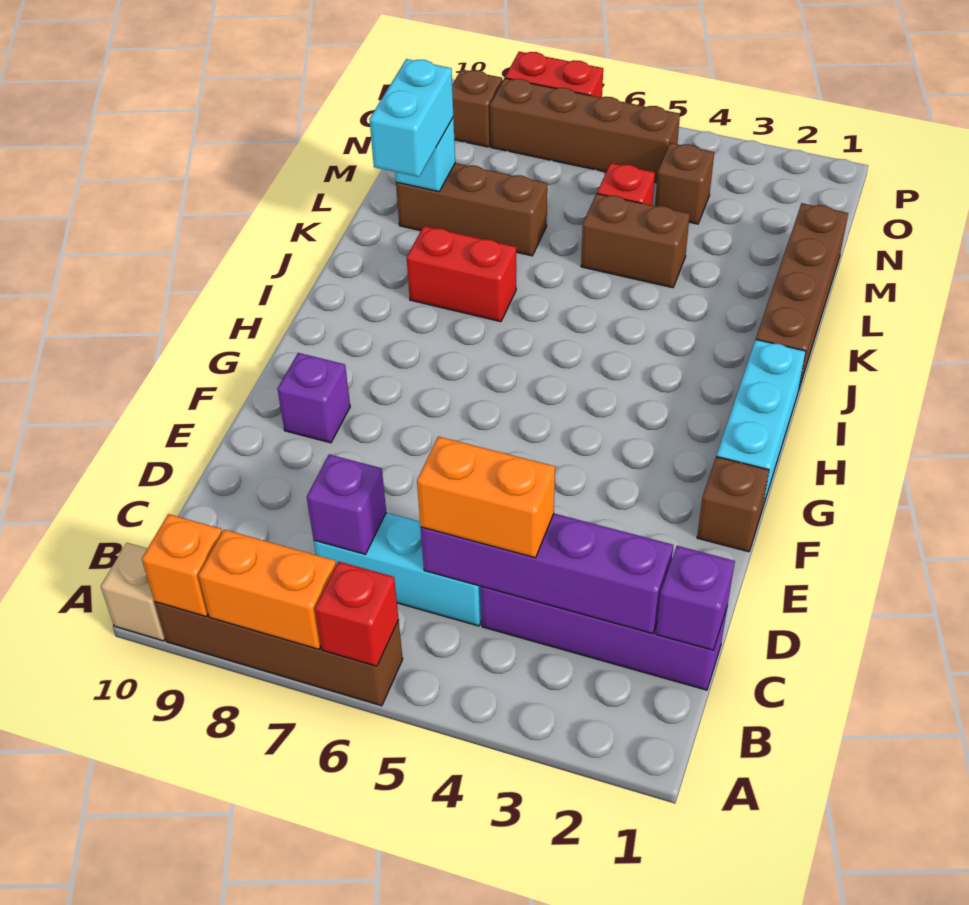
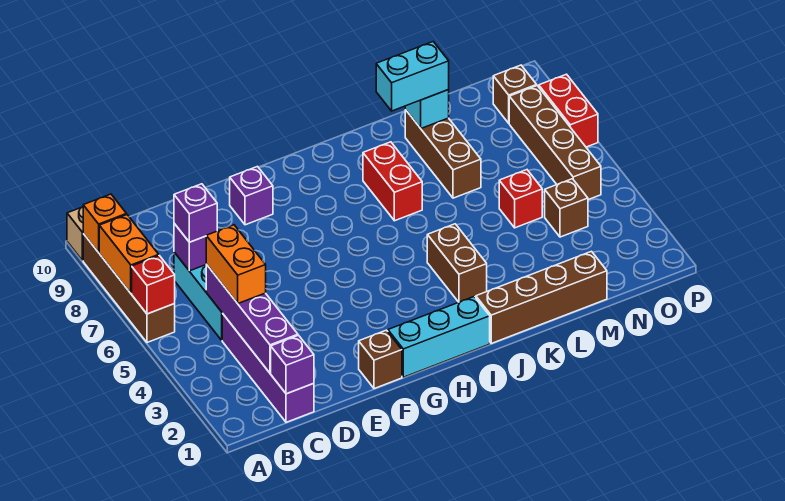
none -> purple brick C7 level 3
brown brick L4:L5 level 1 -> brown brick J3:J4 level 1

